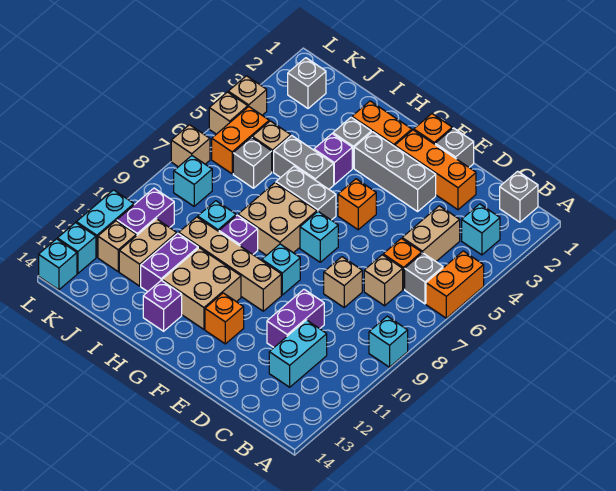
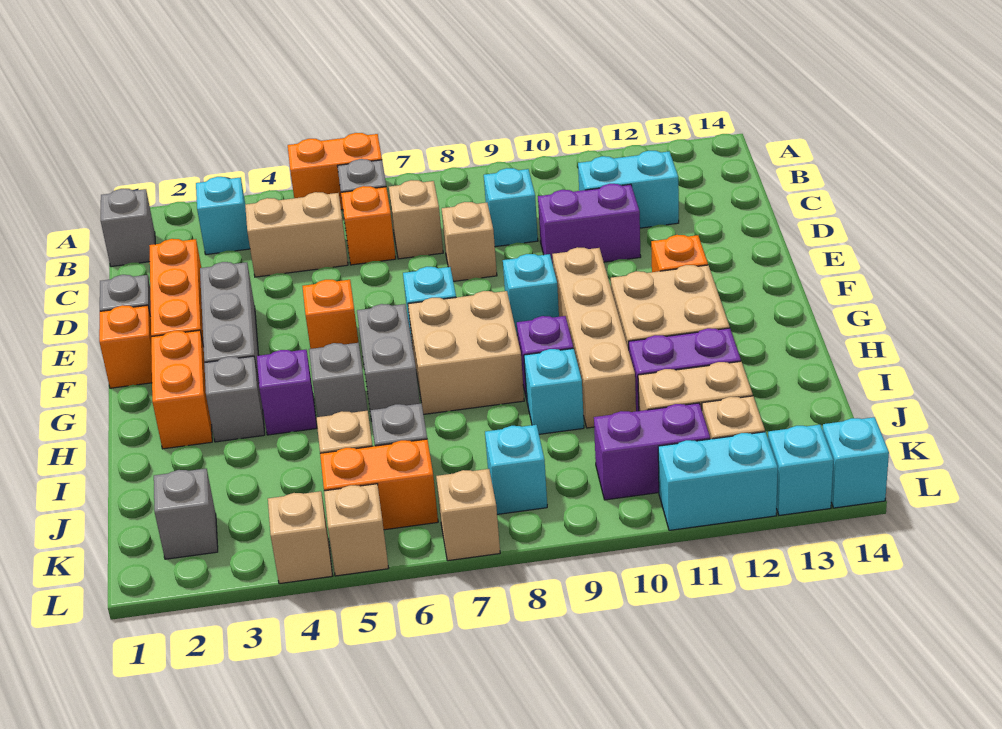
cyan brick A9 level 1 -> cyan brick C9 level 1
grey brick H5:I5 level 1 -> grey brick H5 level 1
purple brick H13 level 1 -> none

